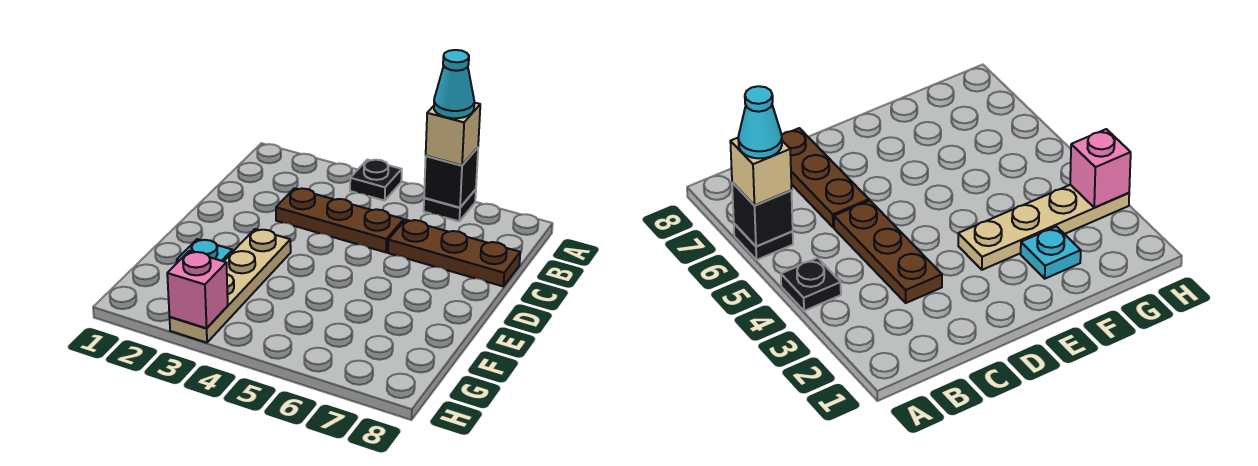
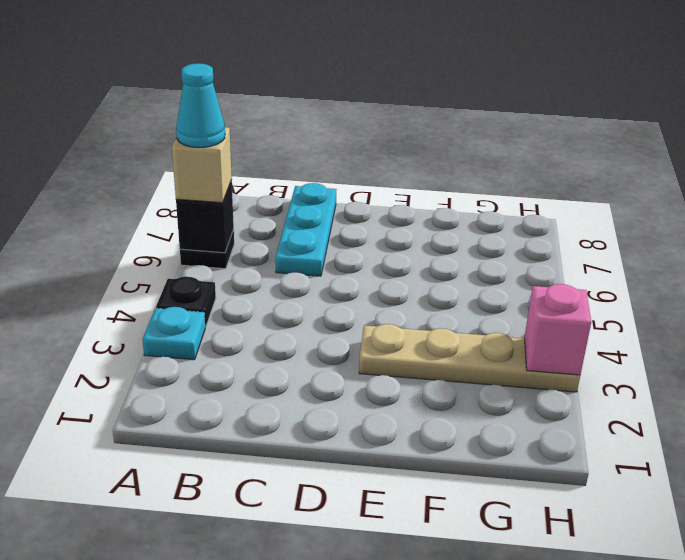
brown plate C3:C5 level 1 -> none
brown plate C6:C8 level 1 -> cyan plate C6:C8 level 1
cyan plate F2 level 1 -> cyan plate A3 level 1

